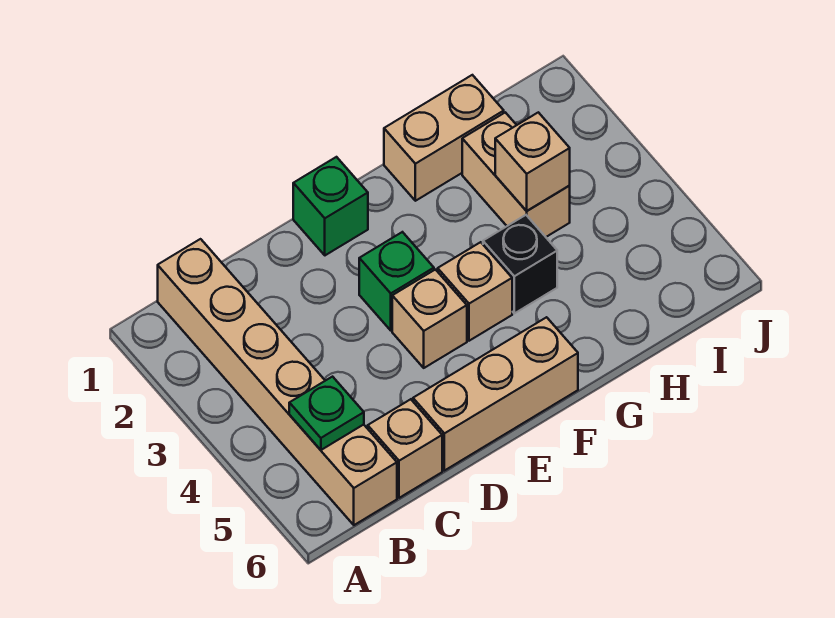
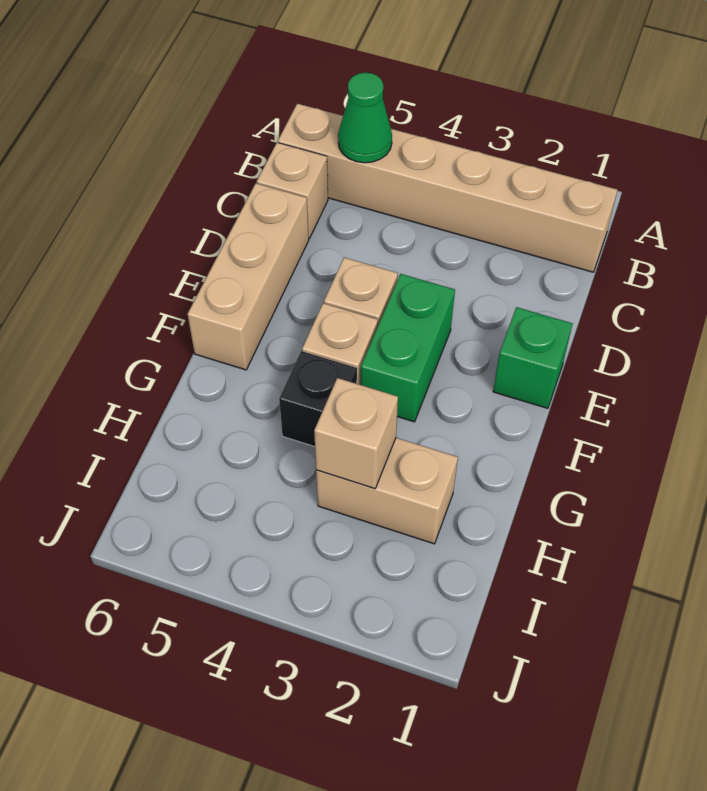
green plate B5 level 2 -> green cone B5 level 2
green brick E3 level 1 -> green brick E3:F3 level 1
tan brick G1:H1 level 1 -> none

